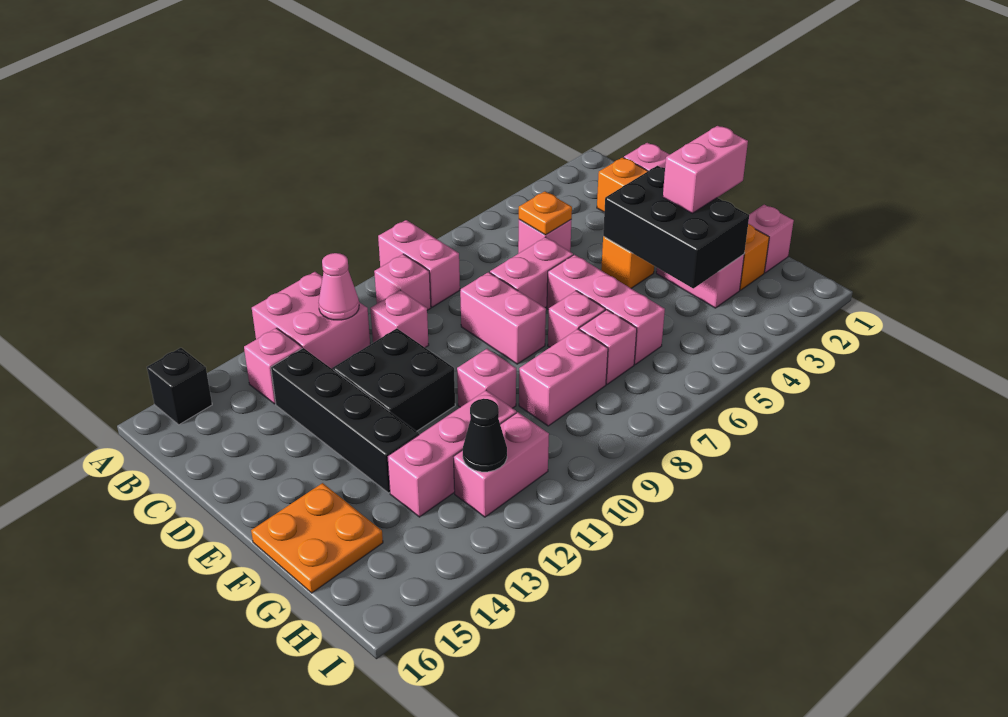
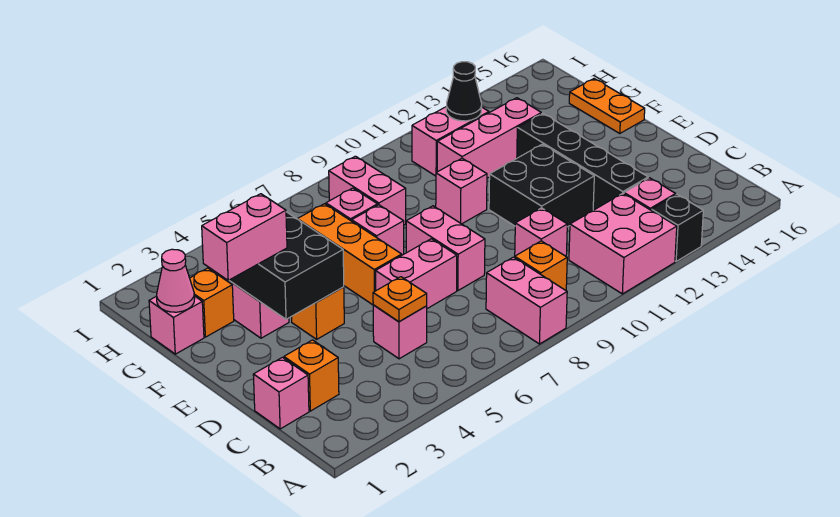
black brick A15 level 1 -> black brick A13 level 1
pink brick B9 level 1 -> orange brick B9 level 1
pink cone B11 level 2 -> pink cone G1 level 2
pink brick E6:G6 level 1 -> orange brick E6:G6 level 1
orange plate F15:G16 level 1 -> orange plate F16:G16 level 1
pink brick G8:G9 level 1 -> pink brick G8:H8 level 1

